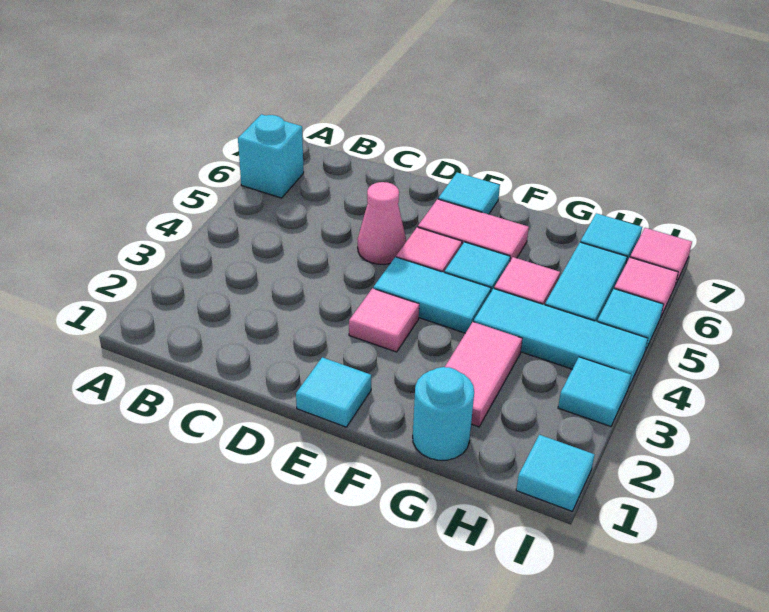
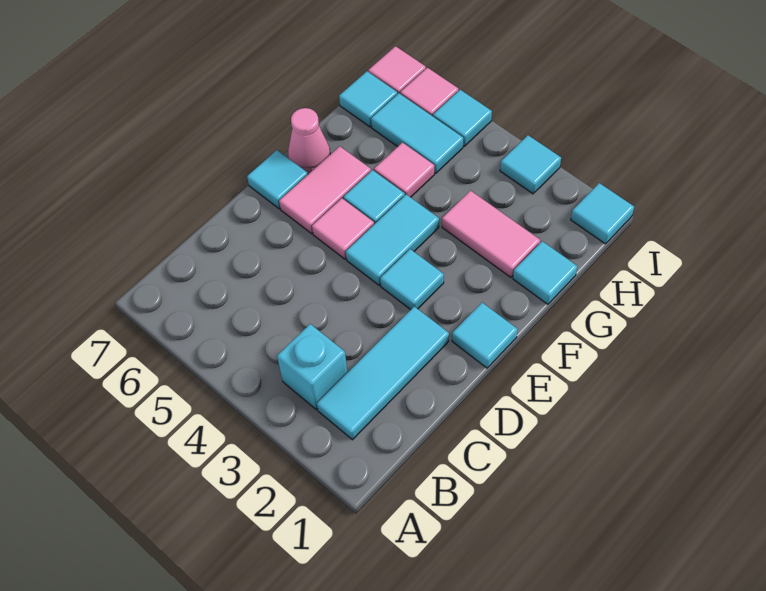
cyan brick A6 level 1 -> cyan brick B3 level 1
pink cone D5 level 1 -> pink cone F7 level 1
pink tile E3 level 1 -> cyan tile E3 level 1
cyan round brick G1 level 1 -> cyan tile G1 level 1
cyan tile G4:I4 level 1 -> cyan tile B2:D2 level 1

